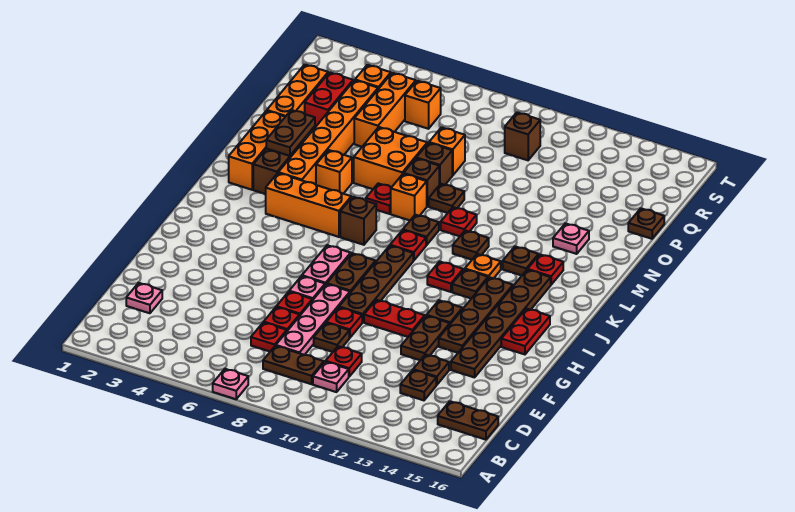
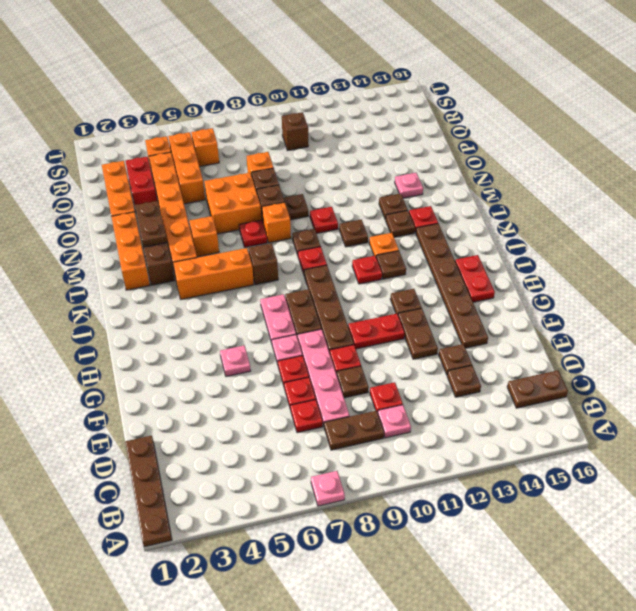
pink plate D2 level 1 -> pink plate G5 level 1
brown plate G13:J13 level 1 -> brown plate A1:D1 level 1
brown plate P16 level 1 -> brown plate M13 level 1

